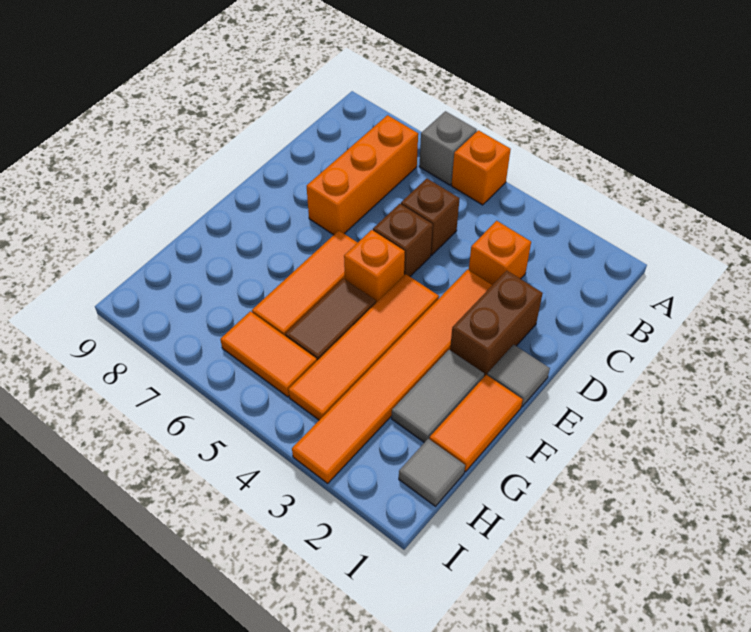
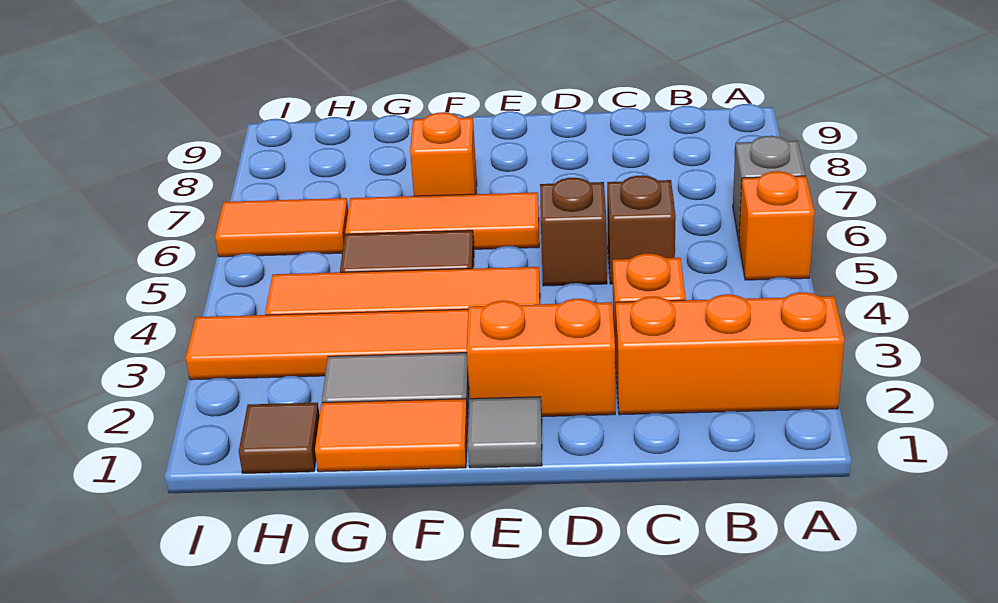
orange brick B7:D7 level 1 -> orange brick A2:C2 level 1
brown brick D2:E2 level 1 -> orange brick D2:E2 level 1
orange brick E5 level 1 -> orange brick F7 level 1
grey tile H1 level 1 -> brown tile H1 level 1
orange tile H5:H6 level 1 -> orange tile H6:I6 level 1

